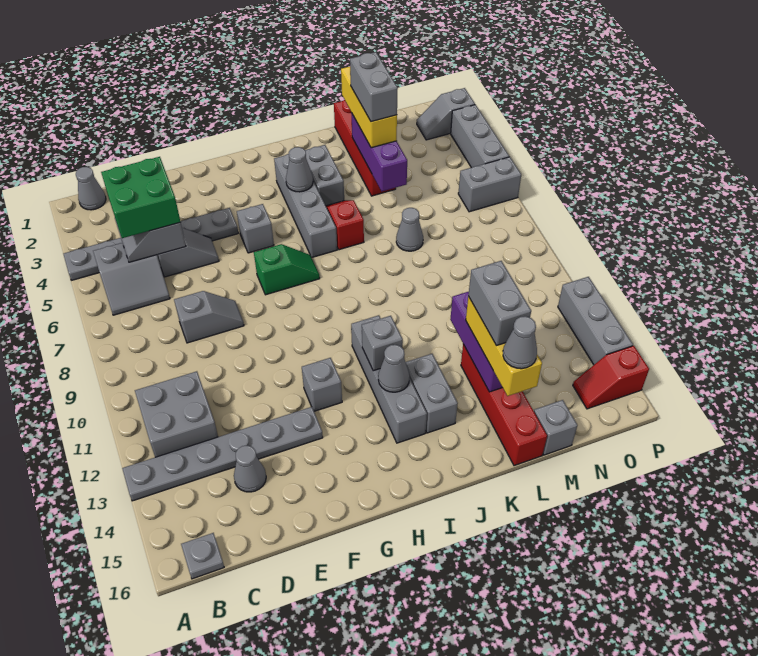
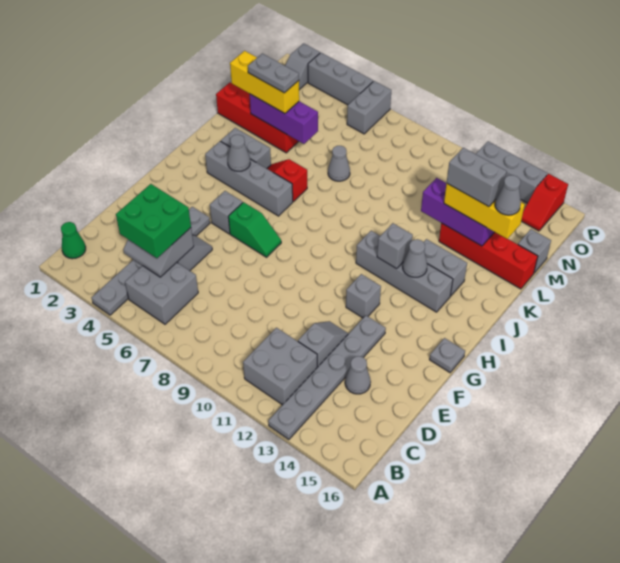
grey cone B1 level 1 -> green cone B1 level 1
grey slope B5:C6 level 1 top 5 -> grey brick B5:C6 level 1
grey plate B16 level 1 -> grey plate G16 level 1
grey slope D8:E8 level 1 top D -> grey slope D12:E12 level 1 top D
green slope G7:H7 level 1 top G -> green slope G6:G7 level 1 top 6
grey brick L3:L4 level 4 -> grey plate L3:L4 level 4

